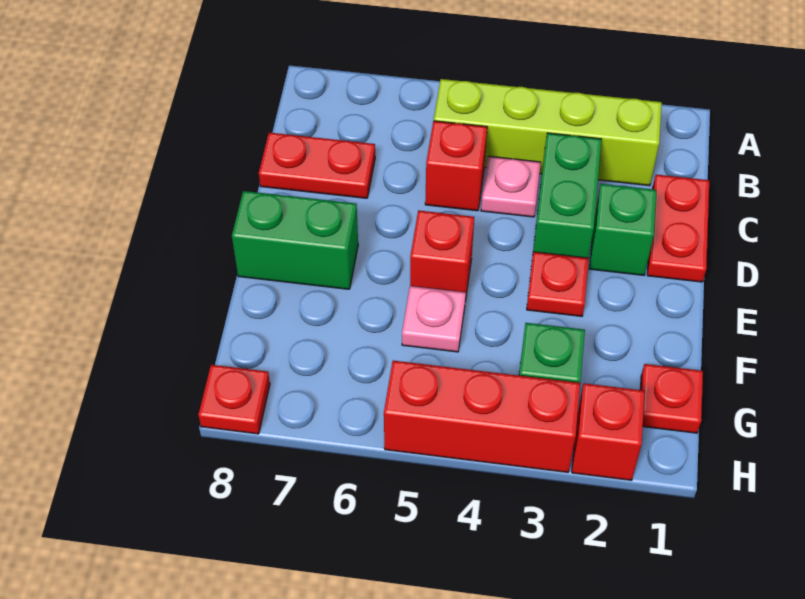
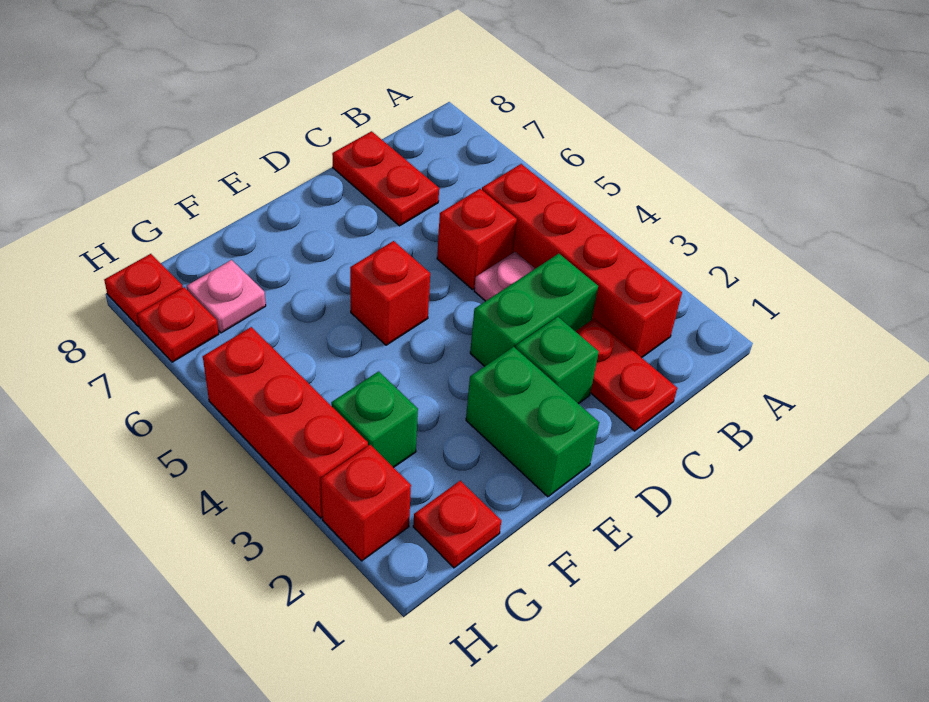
lime brick B2:B5 level 1 -> red brick B2:B5 level 1
red plate C1:D1 level 1 -> red plate C1:C2 level 1
red plate E3 level 1 -> red plate H7 level 1
green brick E7:E8 level 1 -> green brick E1:E2 level 1
pink plate F5 level 1 -> pink plate G7 level 1

